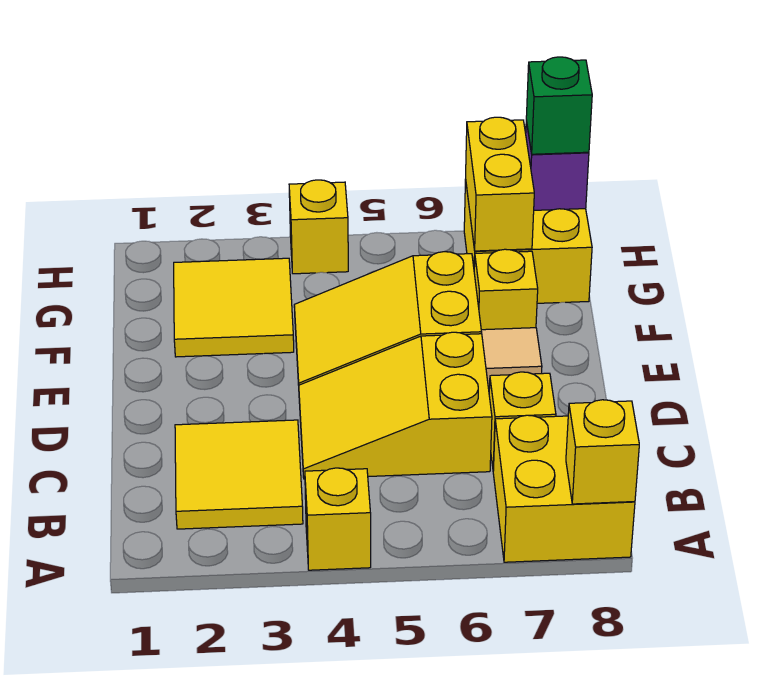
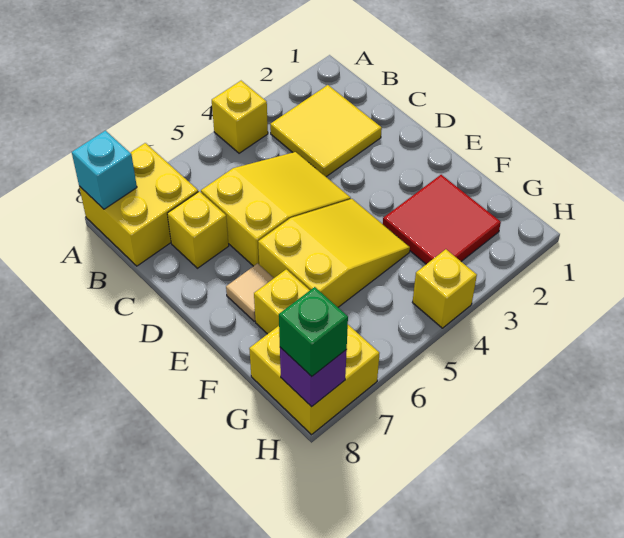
yellow brick A8 level 2 -> cyan brick A8 level 2
yellow tile F2:G3 level 1 -> red tile F2:G3 level 1
yellow brick G7:H7 level 2 -> none

